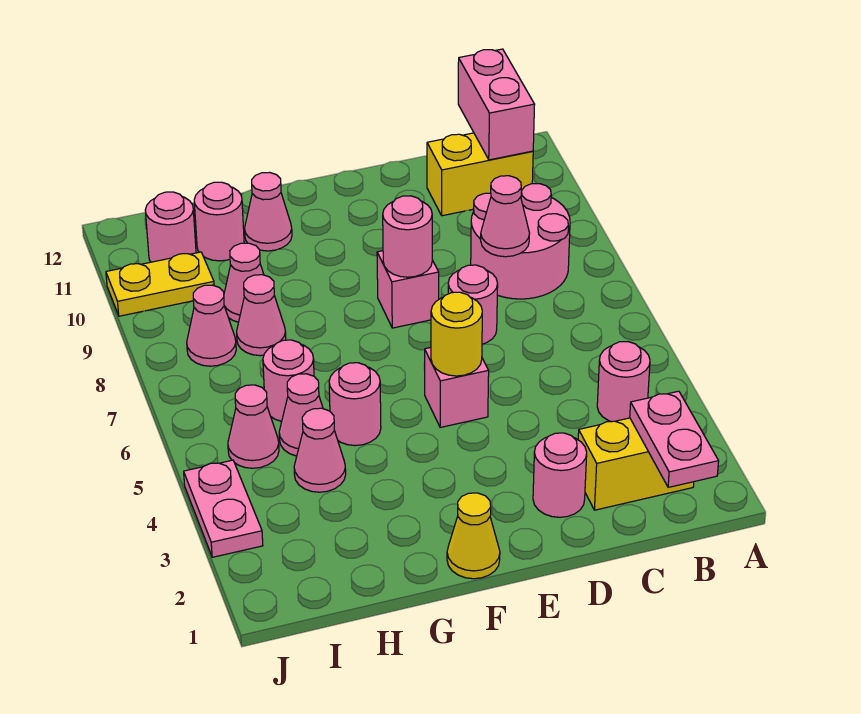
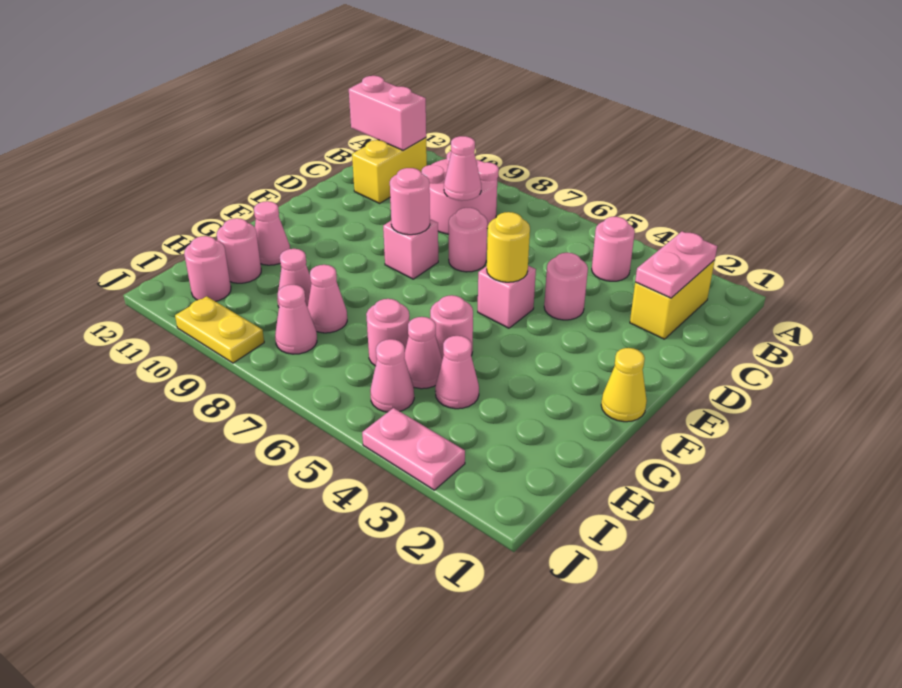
pink plate B1:B2 level 2 -> pink plate B2:C2 level 2
pink round brick D2 level 1 -> pink round brick D4 level 1
yellow plate I10:J10 level 1 -> yellow plate J9:J10 level 1

